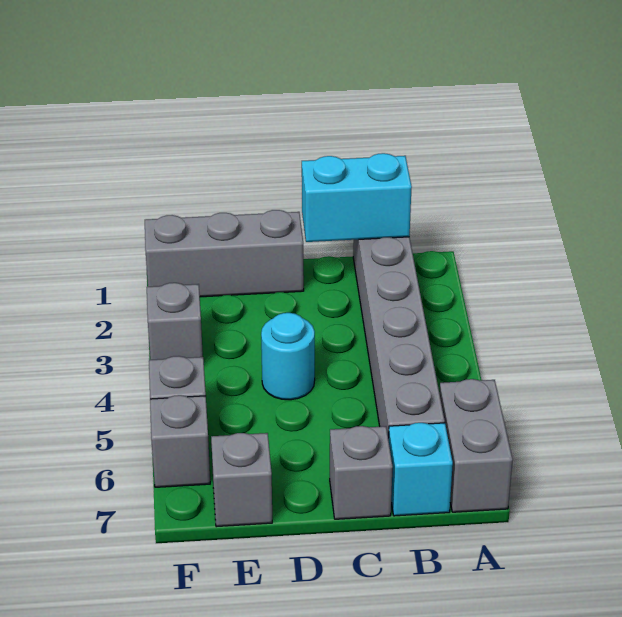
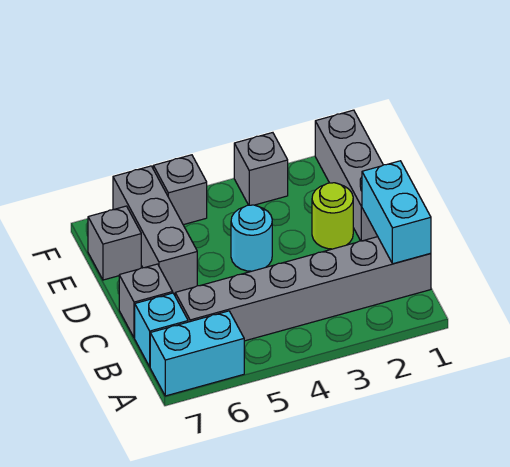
grey brick A6:A7 level 1 -> cyan brick A6:A7 level 1
none -> lime round brick D2 level 1
grey brick F6 level 1 -> grey brick D6:F6 level 1

